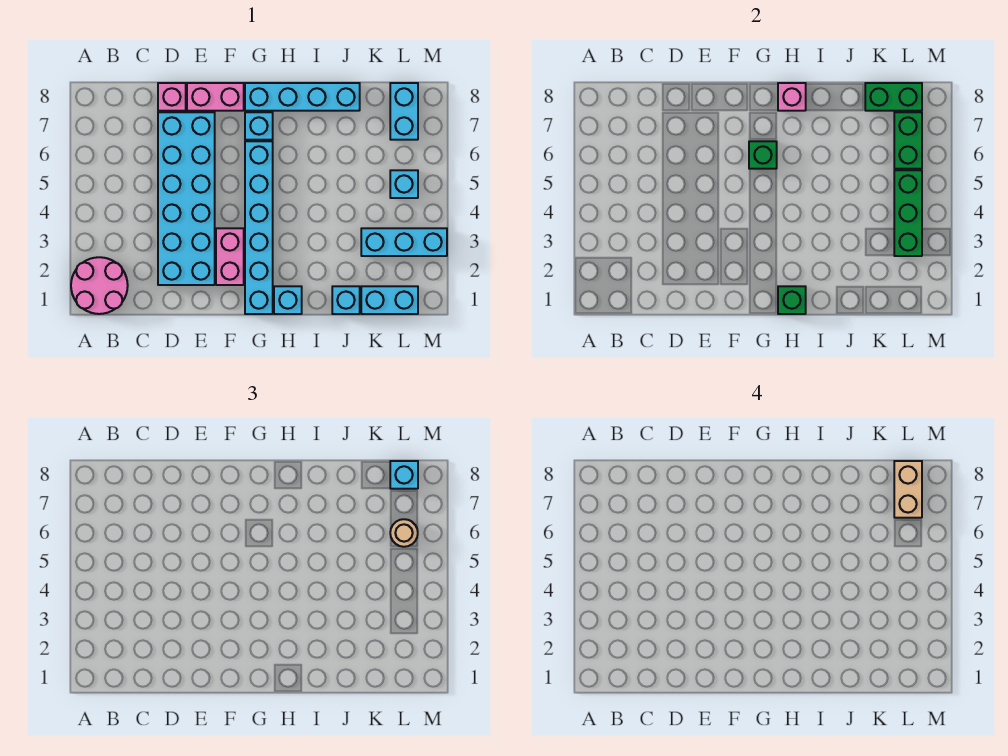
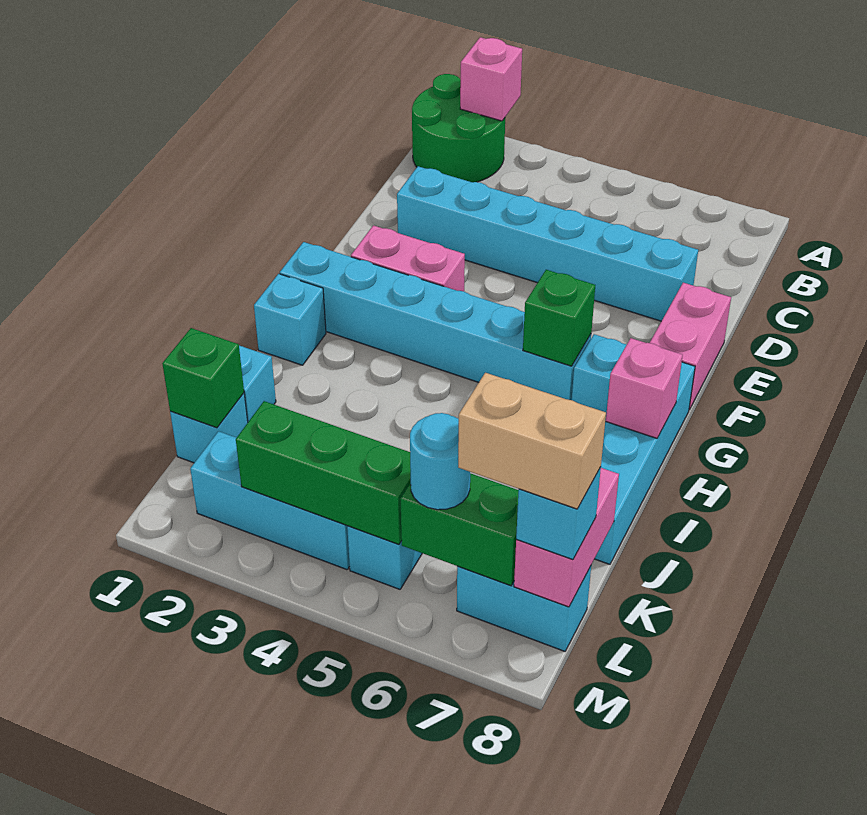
pink round brick A1:B2 level 1 -> green round brick A1:B2 level 1
cyan brick D2:E7 level 1 -> cyan brick D2:D7 level 1
pink brick D8 level 1 -> pink brick A2 level 2
green brick H1 level 2 -> green brick K1 level 2
cyan brick K1:L1 level 1 -> cyan brick K1 level 1
cyan brick K3:M3 level 1 -> cyan brick L2:L4 level 1
green brick K8:L8 level 2 -> pink brick K8:L8 level 2
tan round brick L6 level 3 -> cyan round brick L6 level 3

